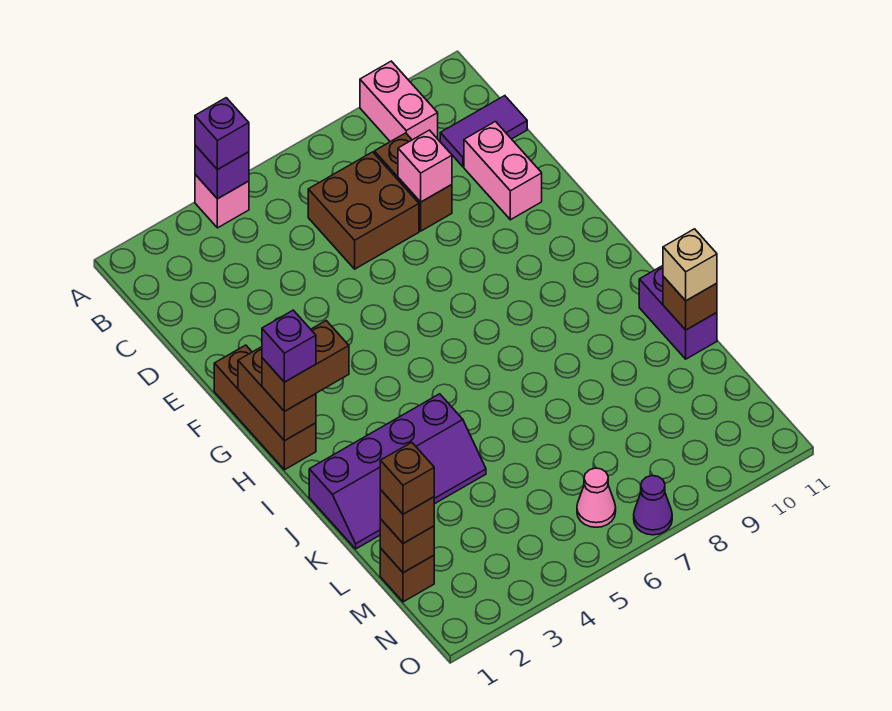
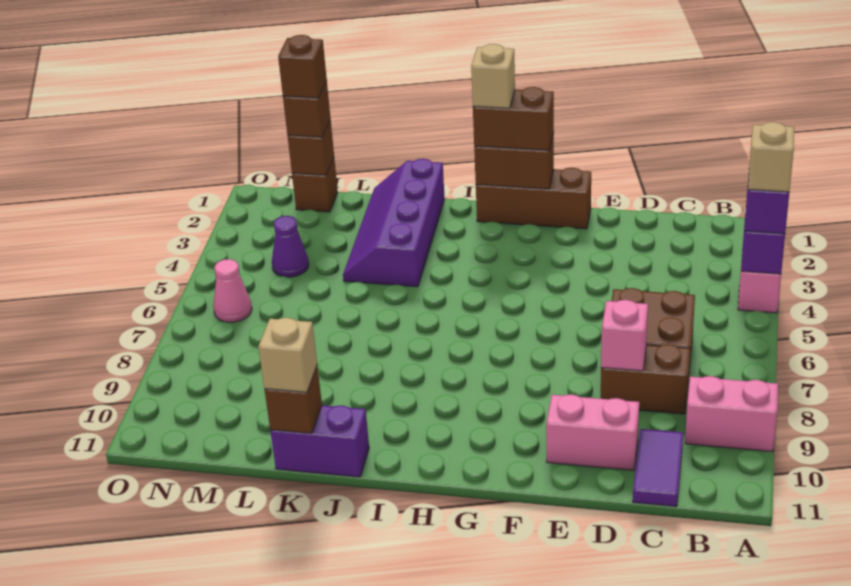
none -> tan brick A4 level 4
brown brick H1:H2 level 3 -> brown brick G1:H1 level 3
purple brick H1 level 4 -> tan brick H1 level 4
purple cone O7 level 1 -> purple cone M4 level 1

